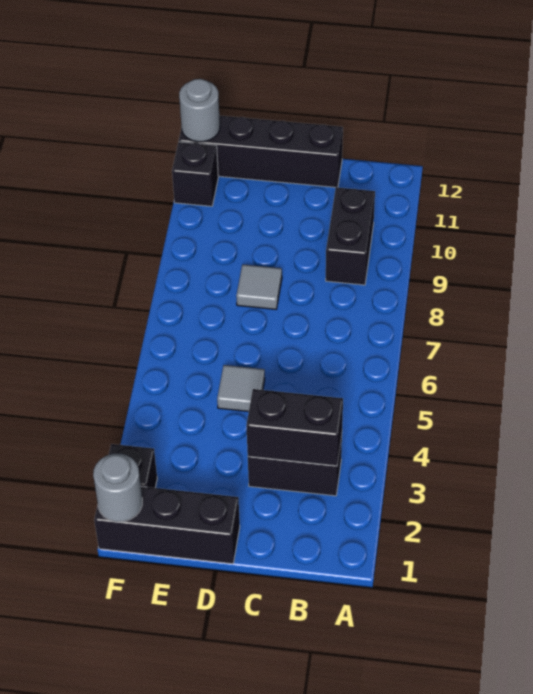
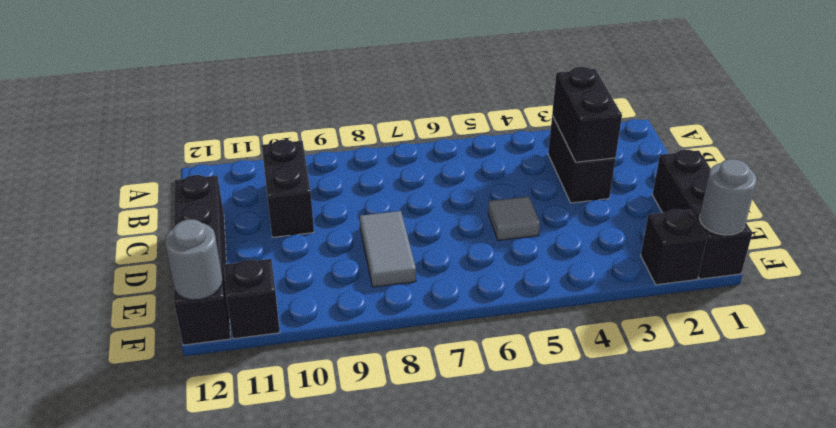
black brick B9:B10 level 1 -> black brick B10:C10 level 1
grey tile D8 level 1 -> grey tile D8:E8 level 1

